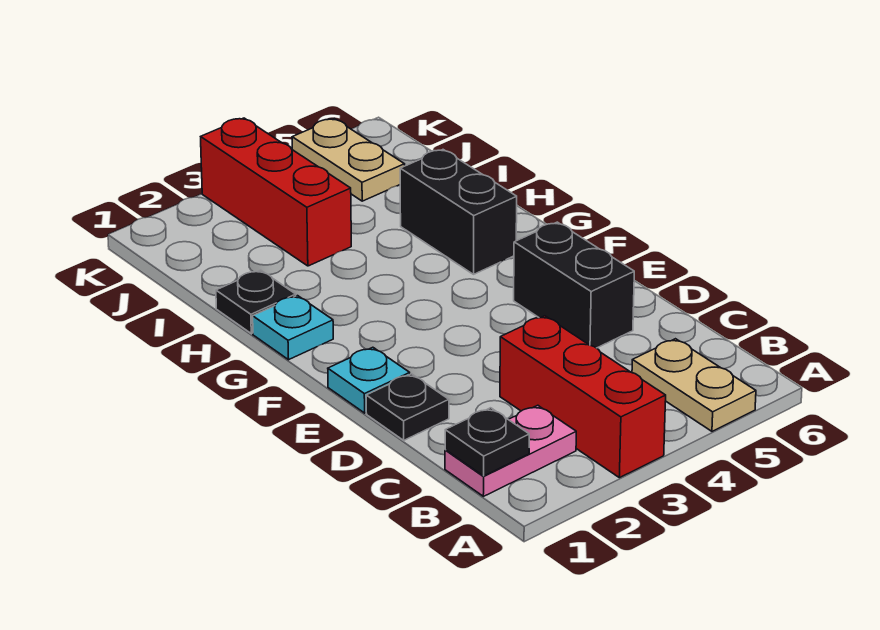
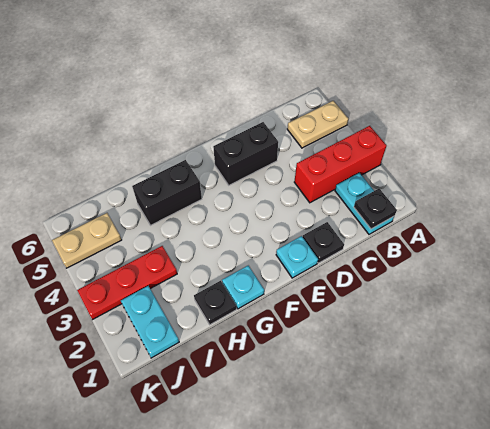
pink plate B1:B2 level 1 -> cyan plate B1:B2 level 1
red brick I3:K3 level 1 -> red plate I3:K3 level 1
none -> cyan plate J1:J2 level 1

